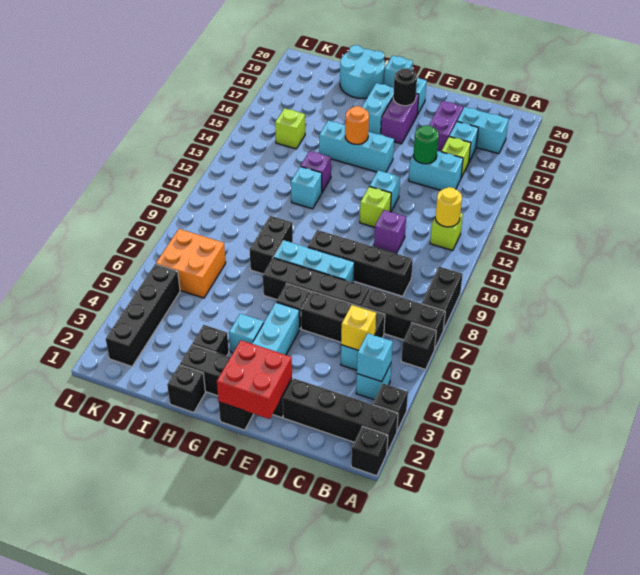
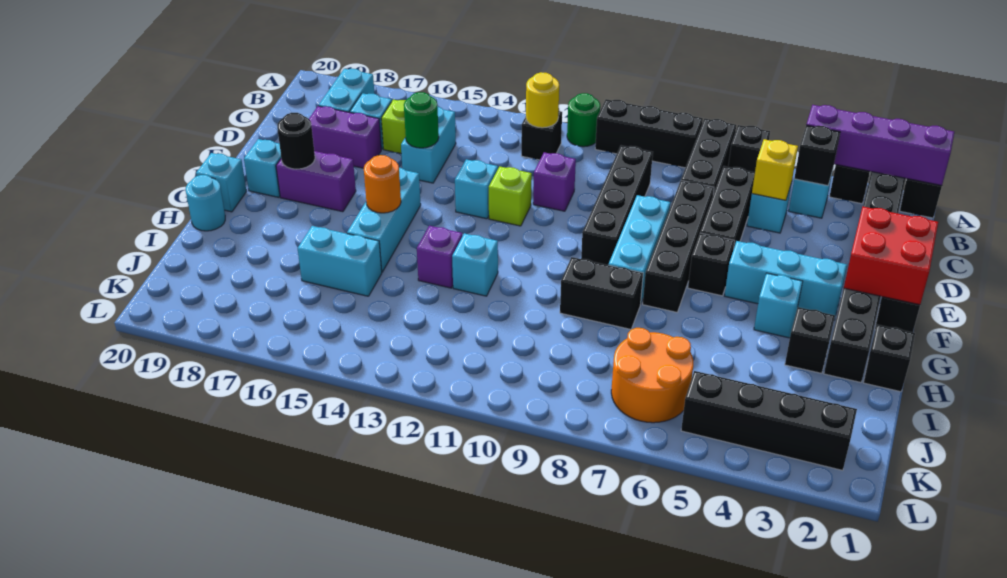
none -> purple brick A1:A4 level 2
black brick A8:A9 level 1 -> black brick A8:A10 level 1
none -> green round brick A11 level 1
cyan brick B4 level 2 -> black brick B4 level 2
lime brick B12 level 1 -> black brick B12 level 1
cyan brick G17:G18 level 1 -> cyan brick I15:I16 level 1
cyan round brick H19:I20 level 1 -> cyan round brick H20 level 1
orange brick J6:K7 level 1 -> orange round brick J6:K7 level 1
lime brick J15 level 1 -> none

